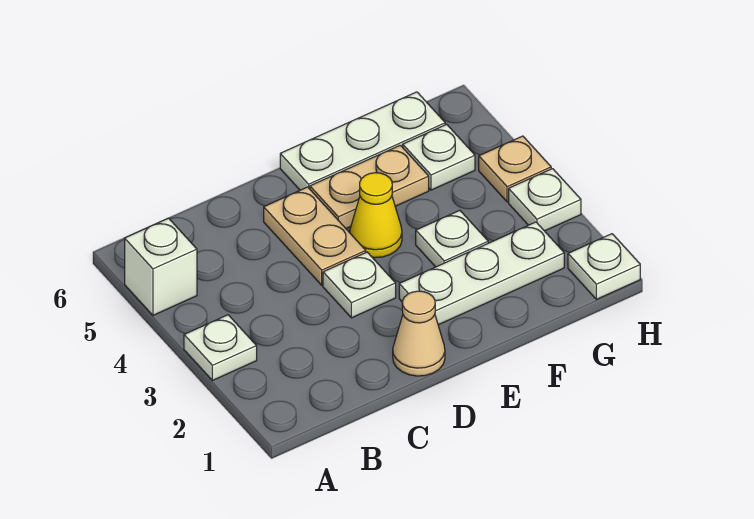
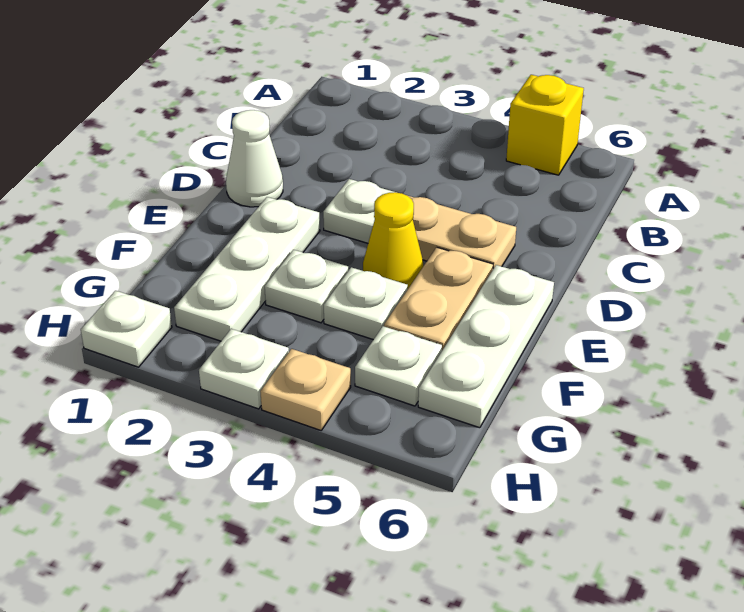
white plate A3 level 1 -> white plate F4 level 1
white brick A5 level 1 -> yellow brick A5 level 1
tan cone D1 level 1 -> white cone D1 level 1

